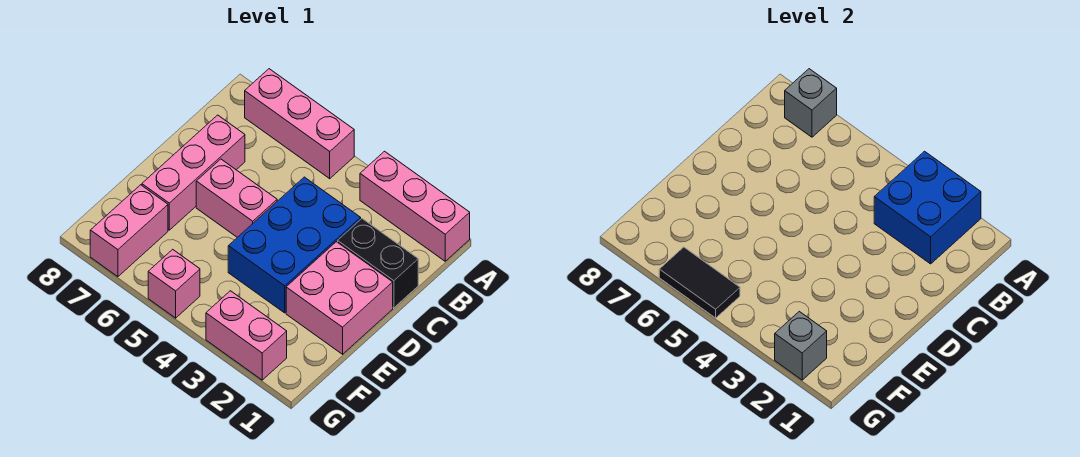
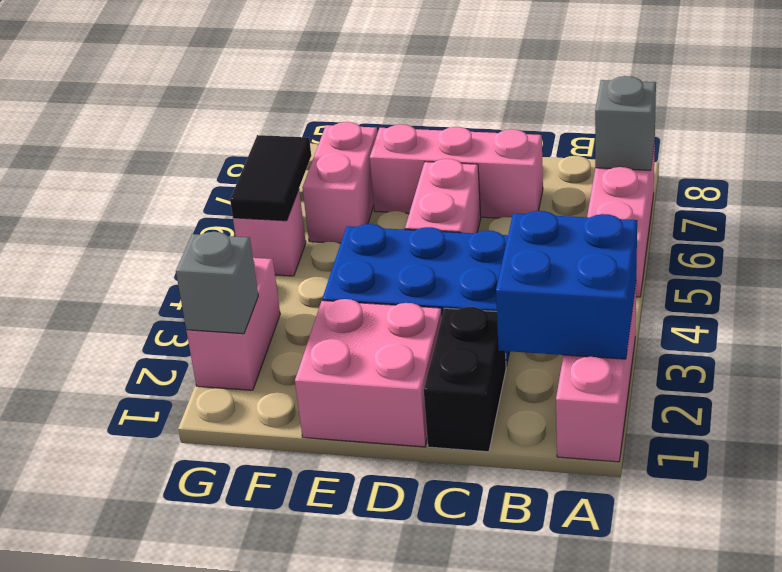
pink brick F7:G7 level 1 -> pink brick F6:F7 level 1

